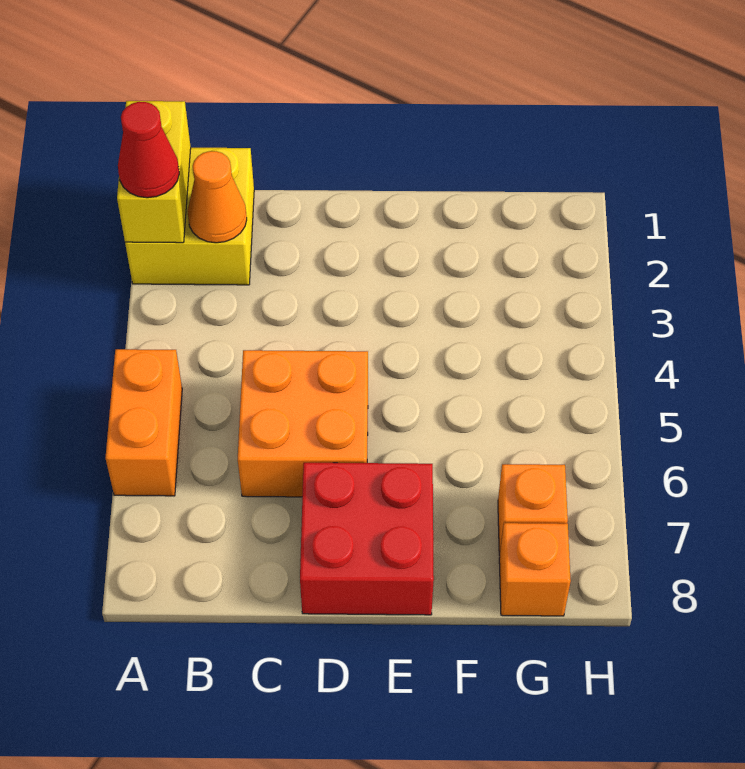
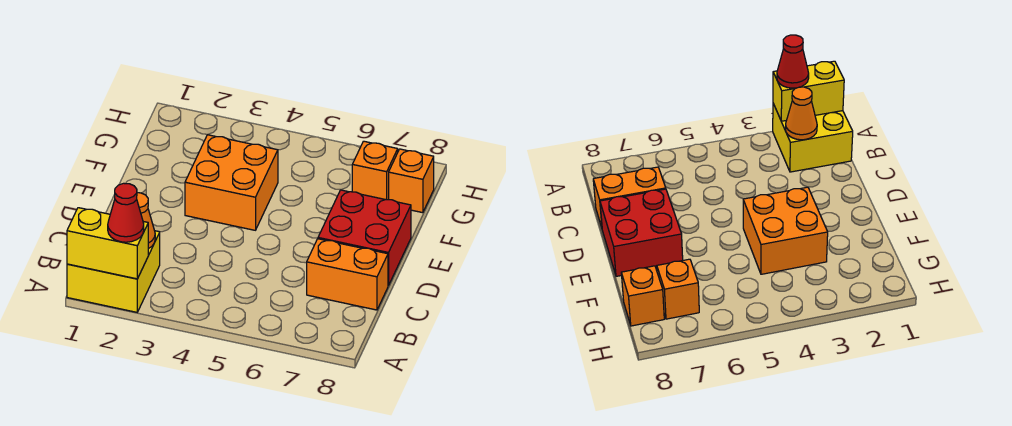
orange brick A5:A6 level 1 -> orange brick C7:C8 level 1
orange brick C5:D6 level 1 -> orange brick E3:F4 level 1

